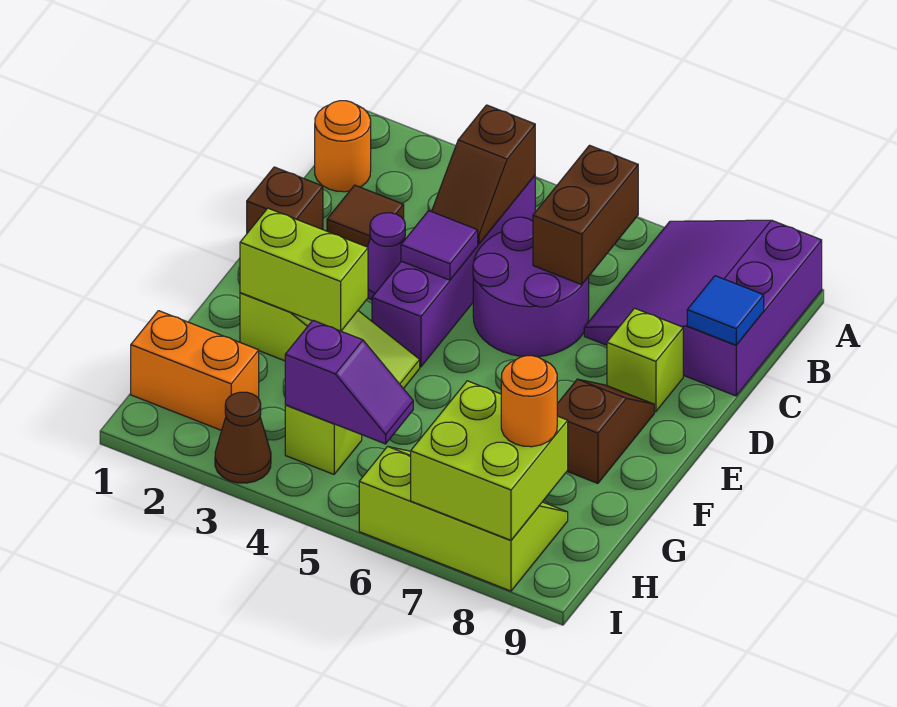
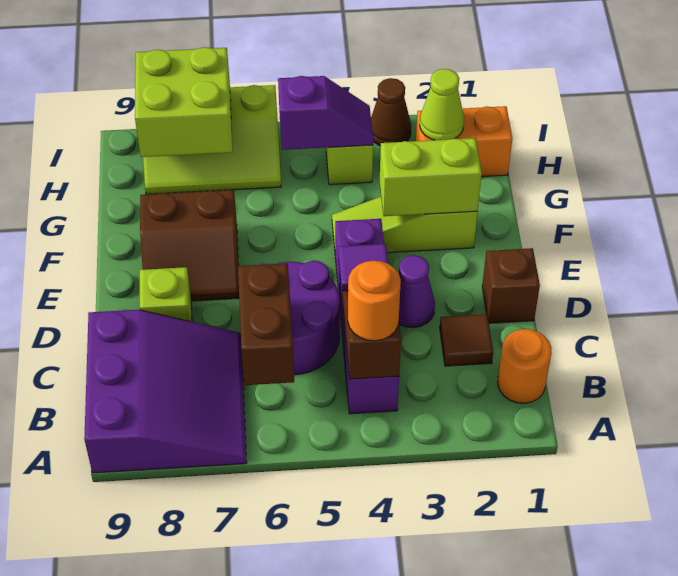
blue tile C9 level 2 -> none
brown slope E8:F8 level 1 top F -> brown slope E7:F8 level 1 top F
none -> lime cone H2 level 2
purple slope H4:H5 level 2 top 4 -> purple slope H4:H5 level 2 top 5
orange round brick H8 level 3 -> orange round brick B4 level 3

